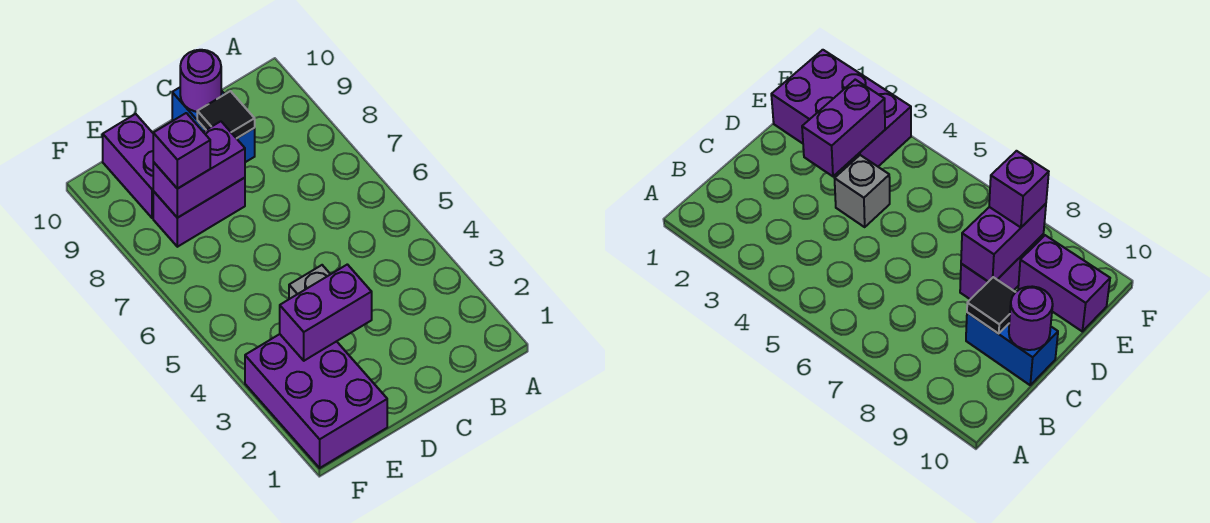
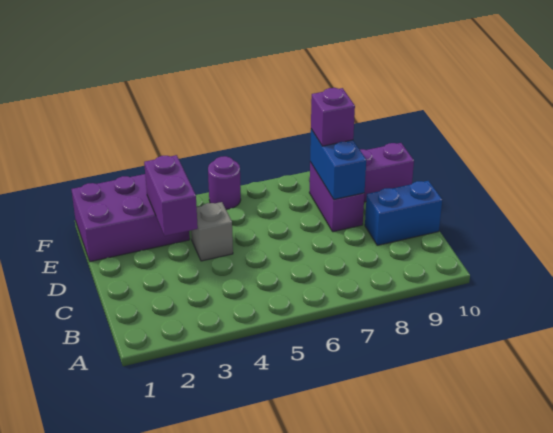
black tile C9 level 2 -> none
purple round brick C10 level 2 -> purple round brick F5 level 1
purple brick D8:E8 level 2 -> blue brick D8:E8 level 2

